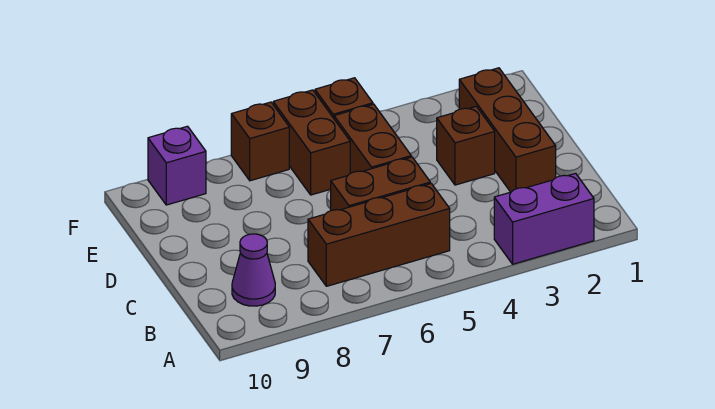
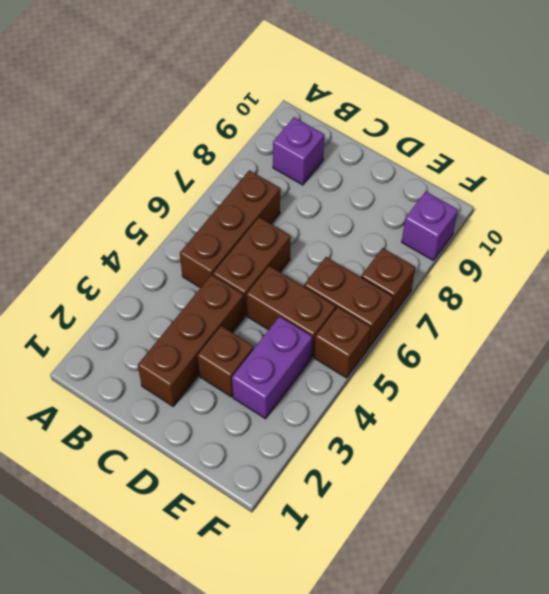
purple brick A2:A3 level 1 -> purple brick E3:E4 level 1
purple cone B9 level 1 -> purple brick B9 level 1
brown brick C2:E2 level 1 -> brown brick C2:C4 level 1

